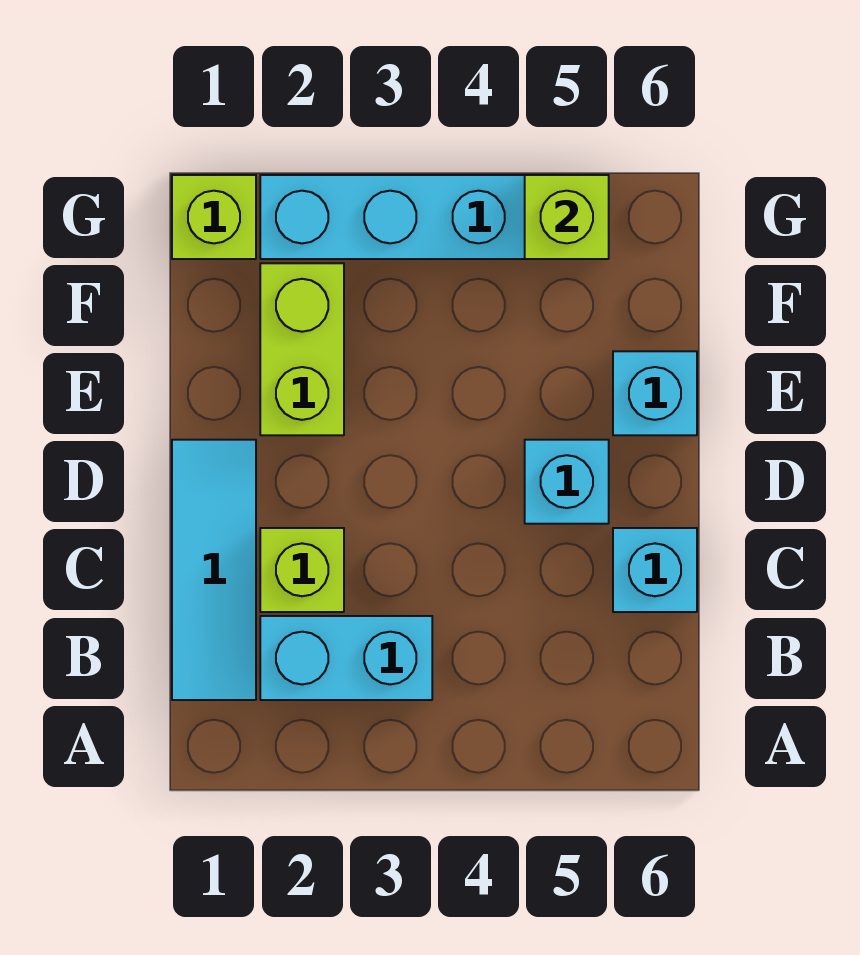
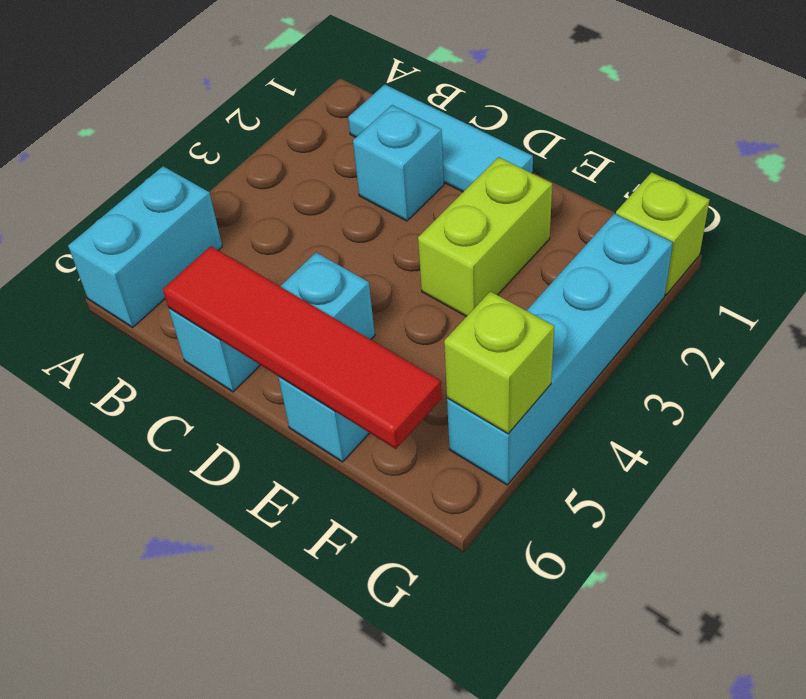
cyan brick B2:B3 level 1 -> cyan brick A5:A6 level 1
lime brick C2 level 1 -> cyan brick C2 level 1
none -> red tile C6:F6 level 2
lime brick E2:F2 level 1 -> lime brick E2:E3 level 1

